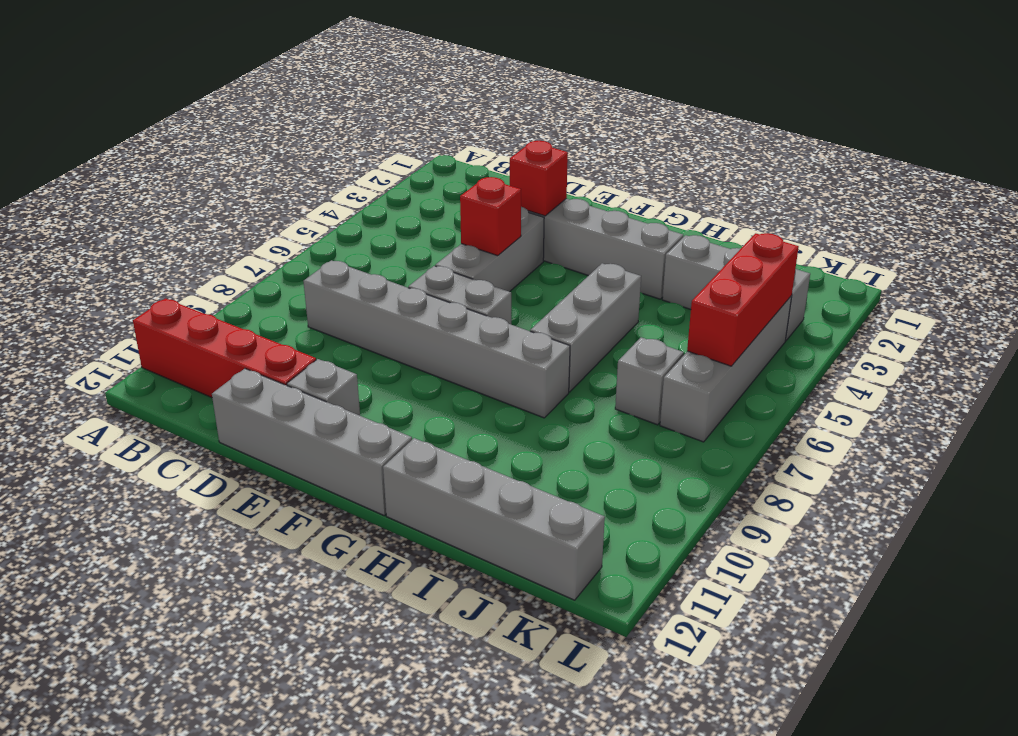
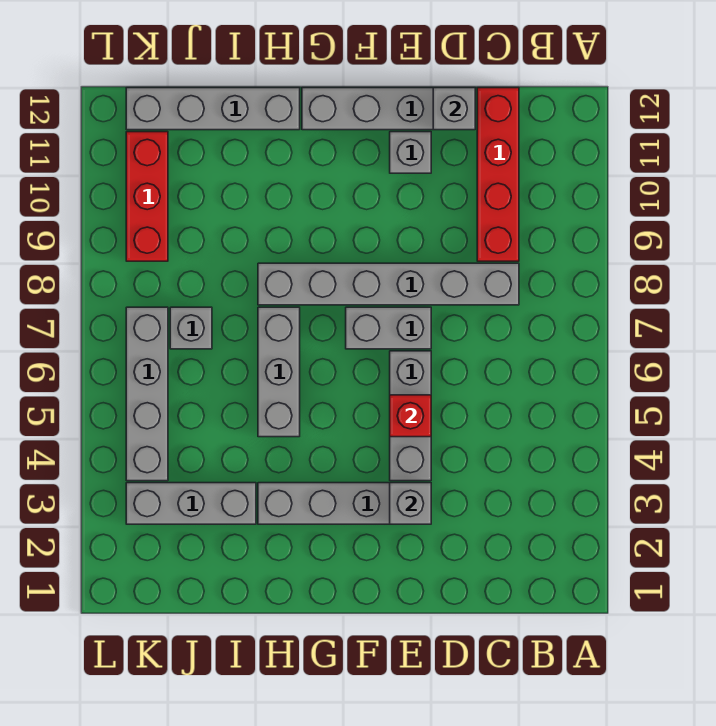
red brick A11:D11 level 1 -> red brick C9:C12 level 1
none -> grey brick D12 level 2
red brick E3 level 2 -> grey brick E3 level 2
red brick K4:K6 level 2 -> red brick K9:K11 level 1

